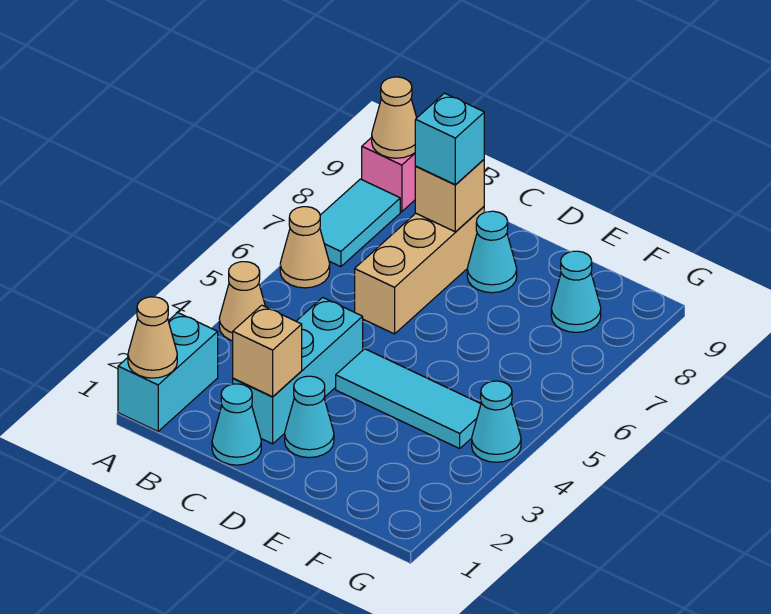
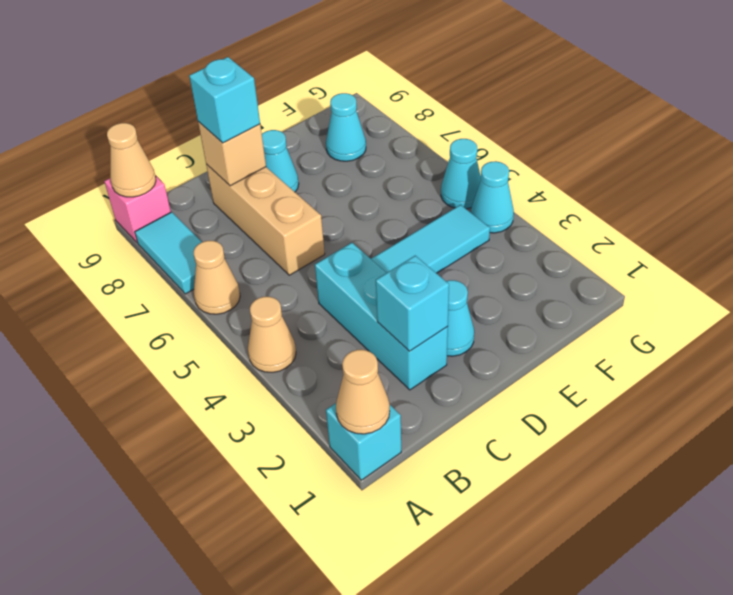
cyan brick A1:A2 level 1 -> cyan brick A1 level 1
cyan cone C1 level 1 -> cyan cone G5 level 1
tan brick C2 level 2 -> cyan brick C2 level 2

